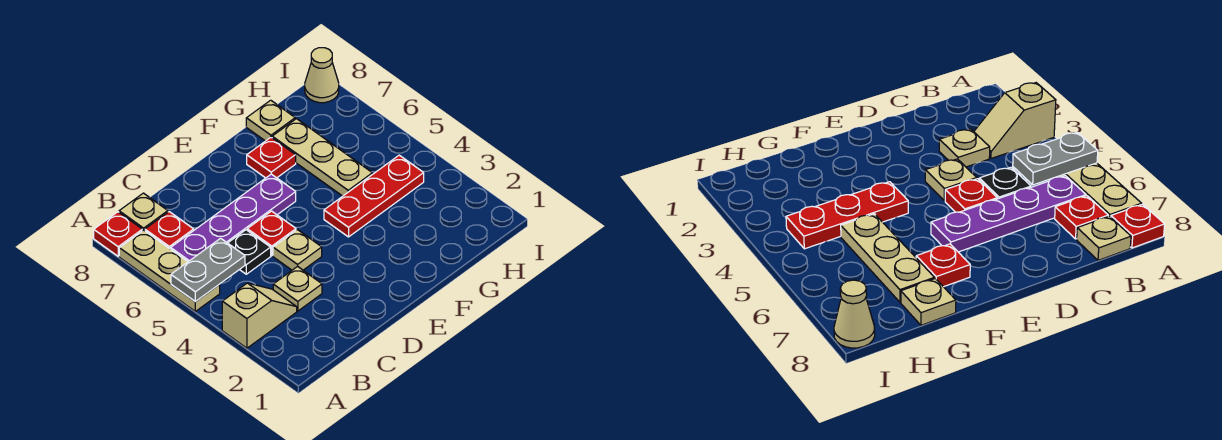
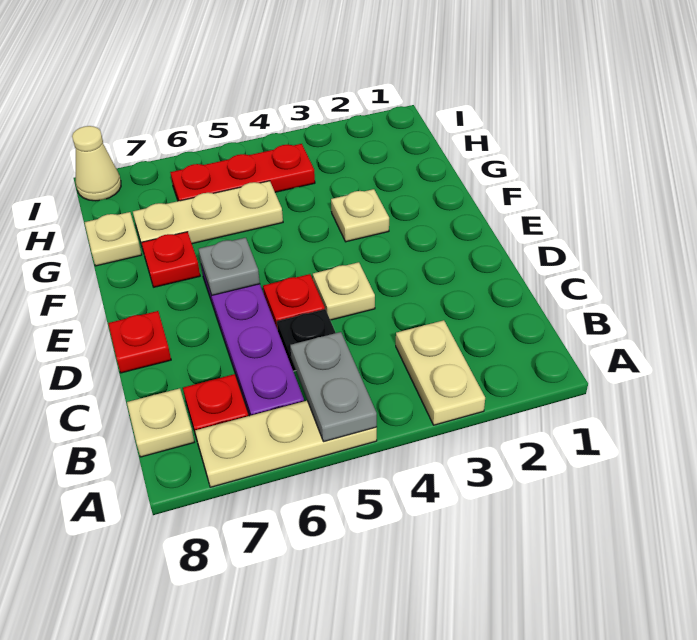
tan slope A3:B3 level 1 top A -> tan plate A3:B3 level 1
red plate A8 level 1 -> red plate D8 level 1
tan plate C3 level 1 -> tan plate F3 level 1
none -> grey plate E6 level 2
red plate F4:H4 level 1 -> red plate H4:H6 level 1

